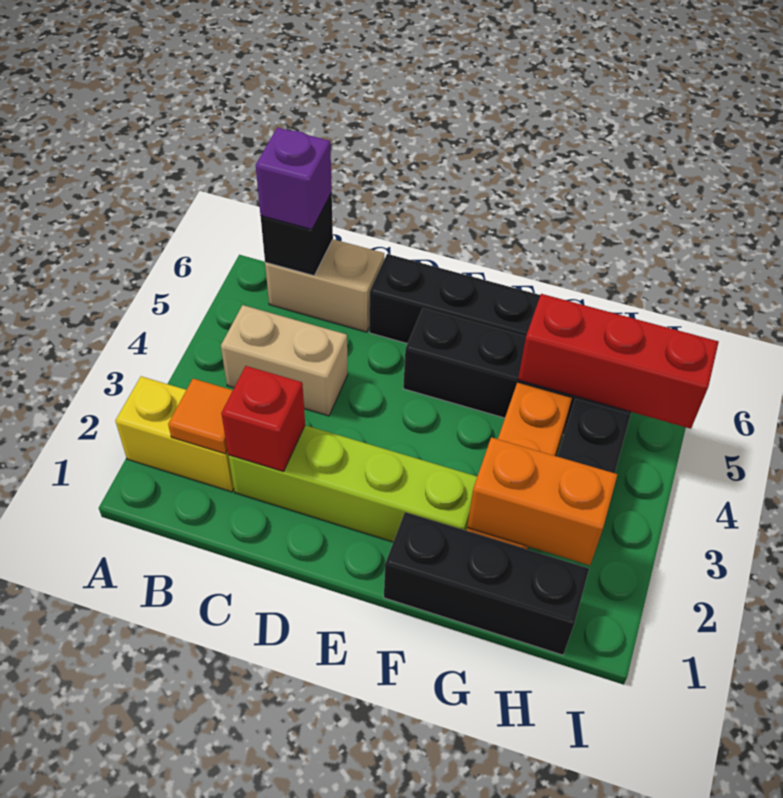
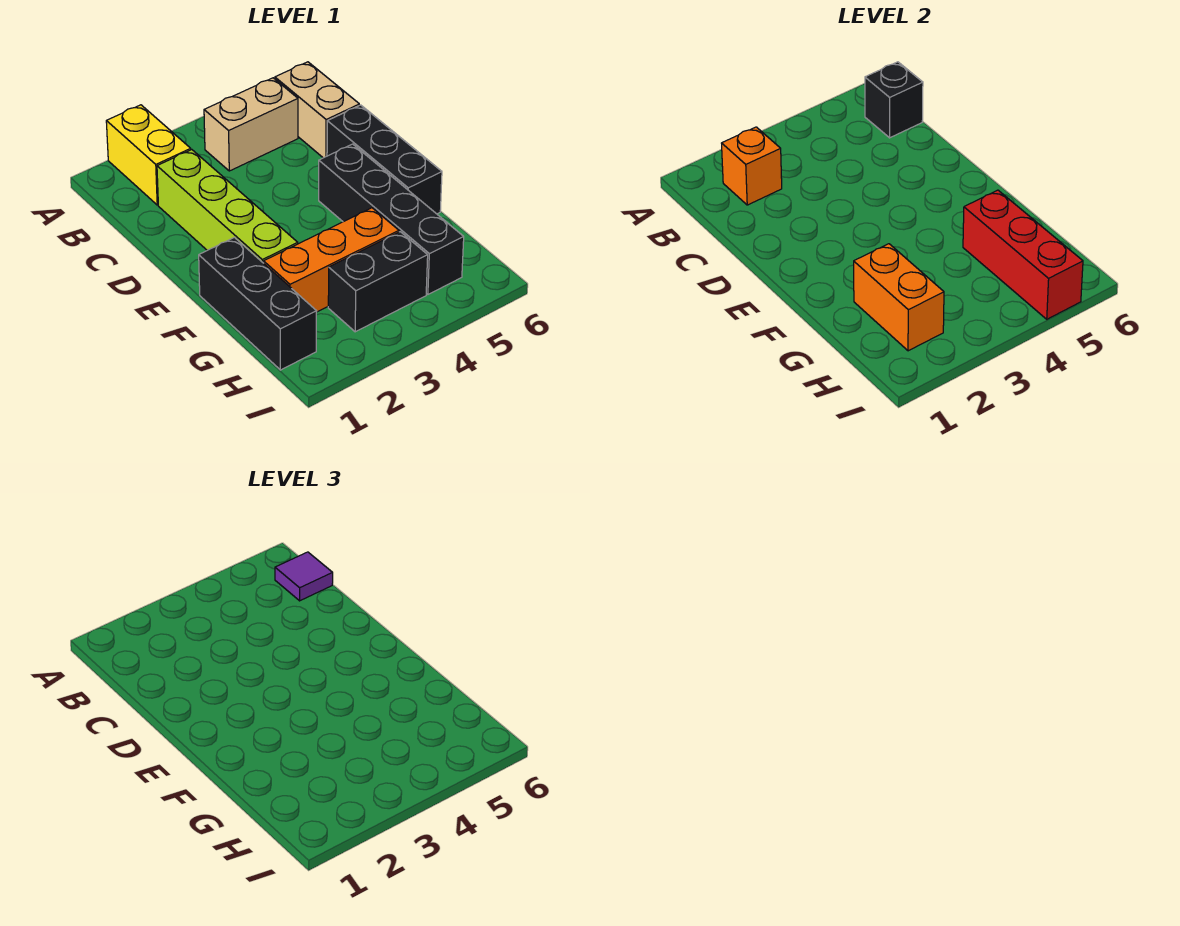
orange tile B2 level 2 -> orange brick B2 level 2
tan brick B4:C4 level 1 -> tan brick B4:B5 level 1
purple brick B6 level 3 -> purple tile B6 level 3
red brick C2 level 2 -> none

